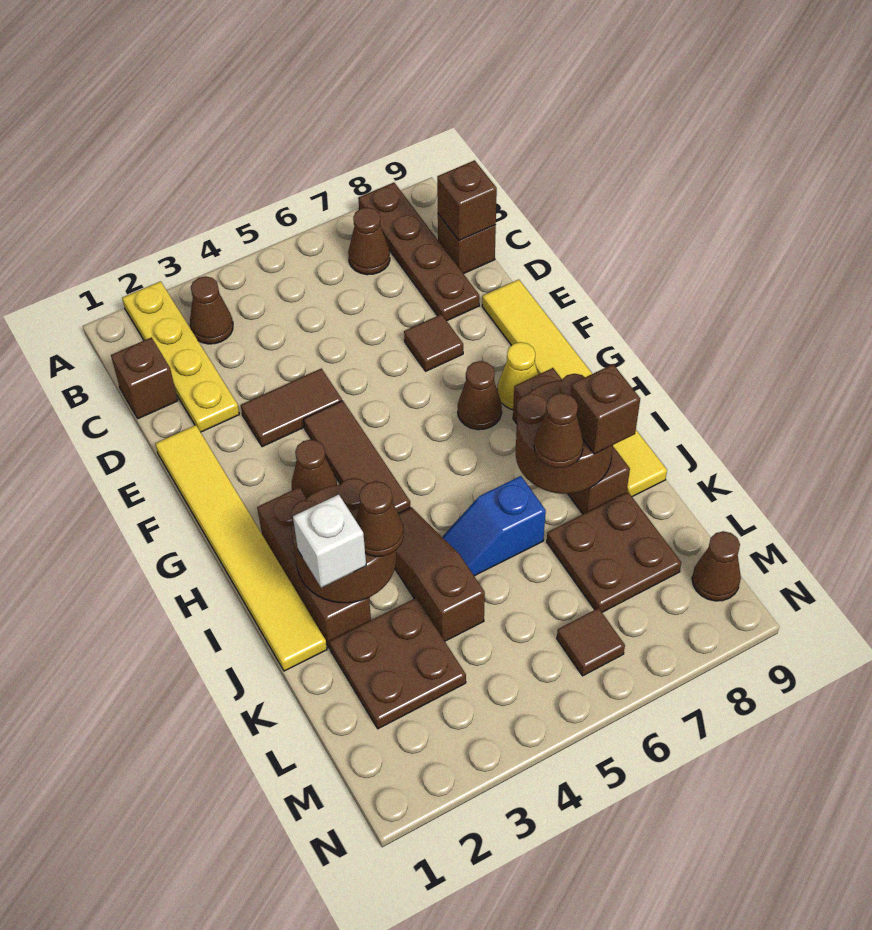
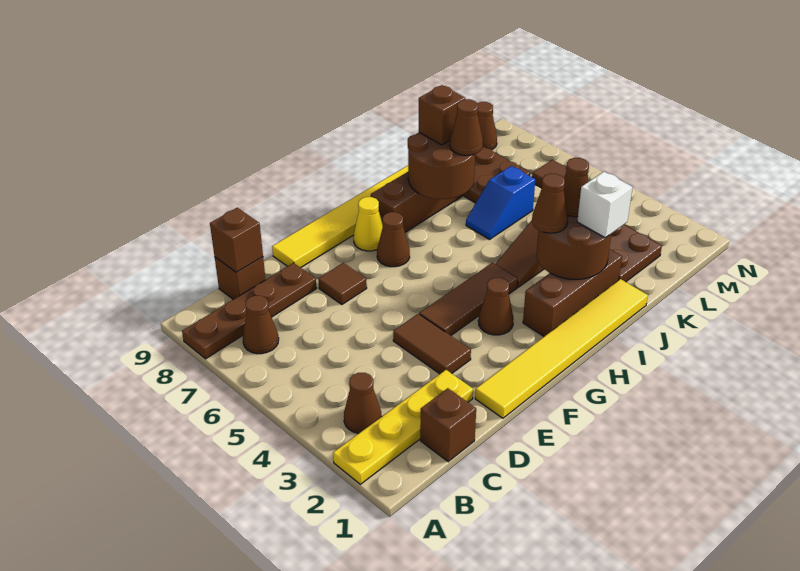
none -> brown cone I3 level 3
blue slope J5:J6 level 1 top 6 -> blue slope J6:K6 level 1 top K

